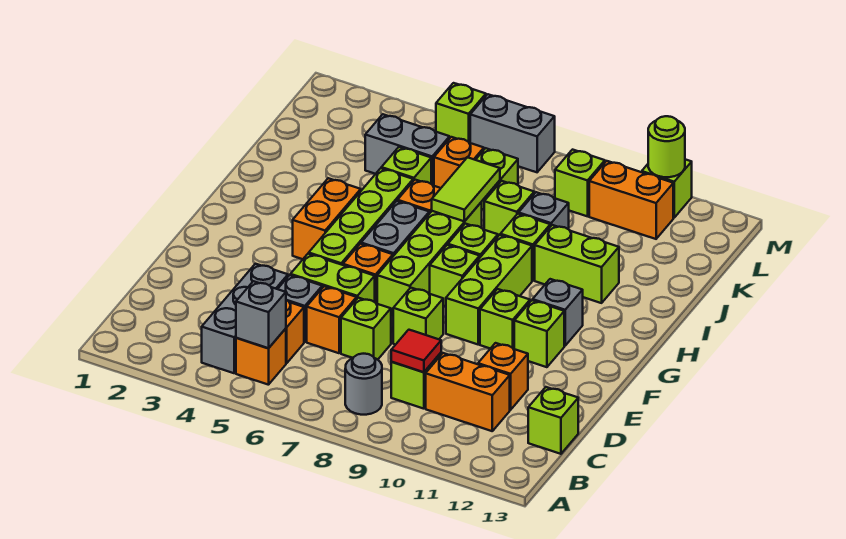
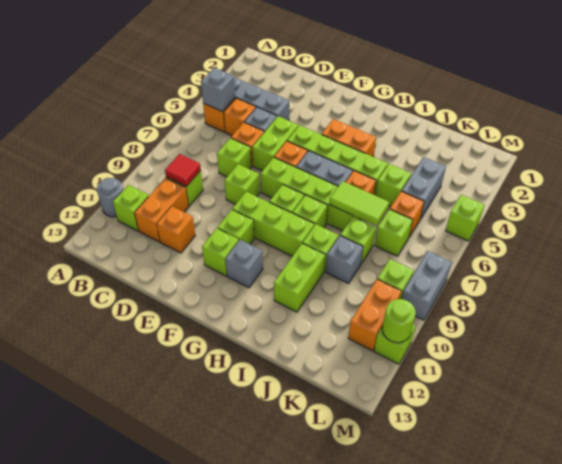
grey round brick B8 level 1 -> grey round brick A11 level 1
lime brick C13 level 1 -> lime brick B11 level 1
grey brick M6:M7 level 1 -> grey brick M8:M9 level 1

